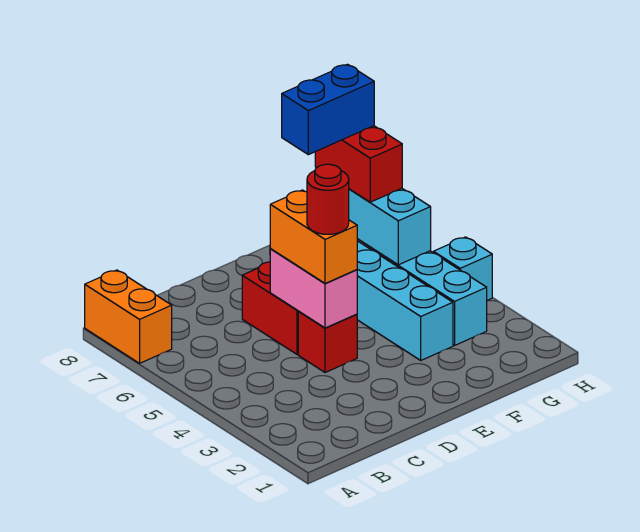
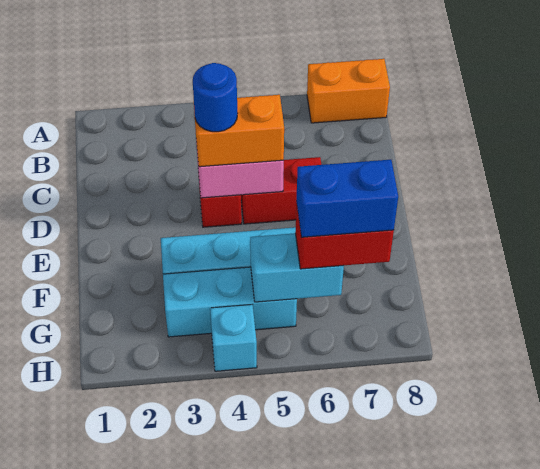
red round brick D4 level 4 -> blue round brick D4 level 4
blue brick F7:G7 level 4 -> blue brick G6:G7 level 4

